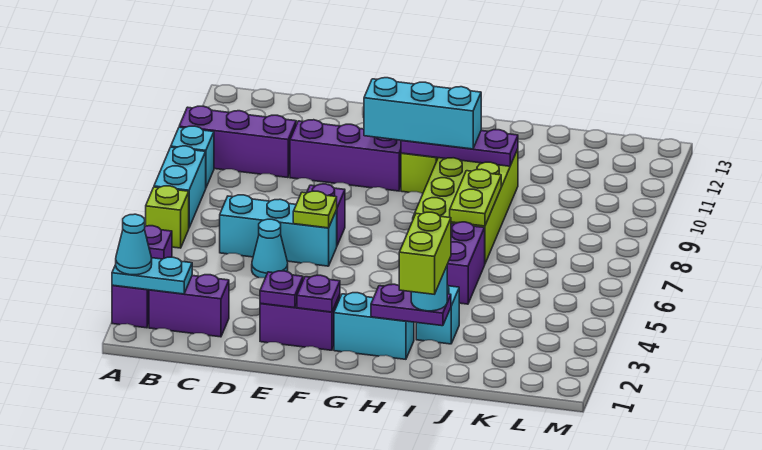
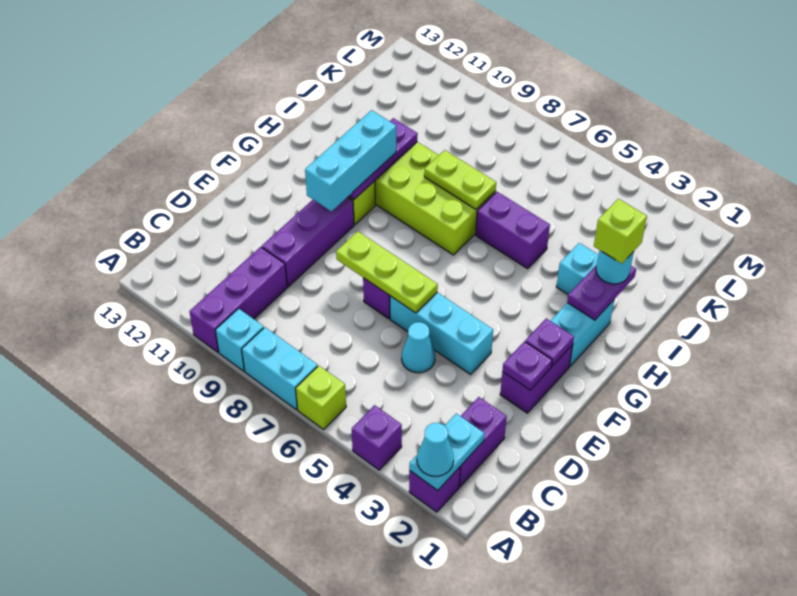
cyan brick C6:E6 level 1 -> cyan brick E4:E6 level 1
lime plate E6 level 2 -> lime plate E6:E8 level 2
lime brick I1:I2 level 4 -> lime brick I2 level 4

